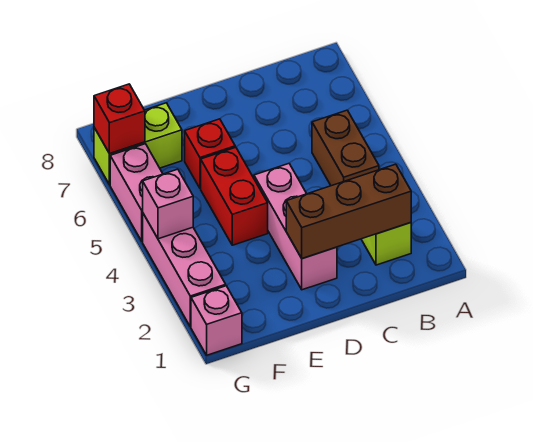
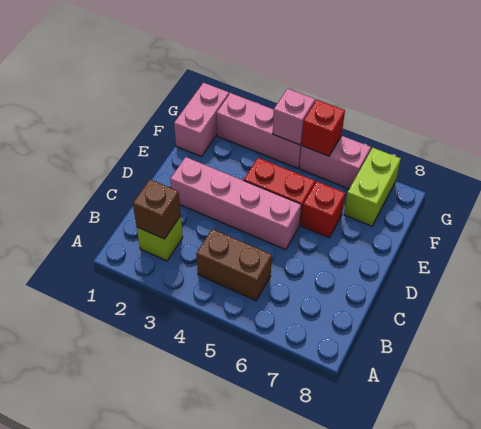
brown brick B2:D2 level 2 -> brown brick B2 level 2
pink brick D2:D4 level 1 -> pink brick D2:D5 level 1
pink brick G1 level 1 -> pink brick F1:G1 level 1
red brick G7 level 2 -> red brick G5 level 2

